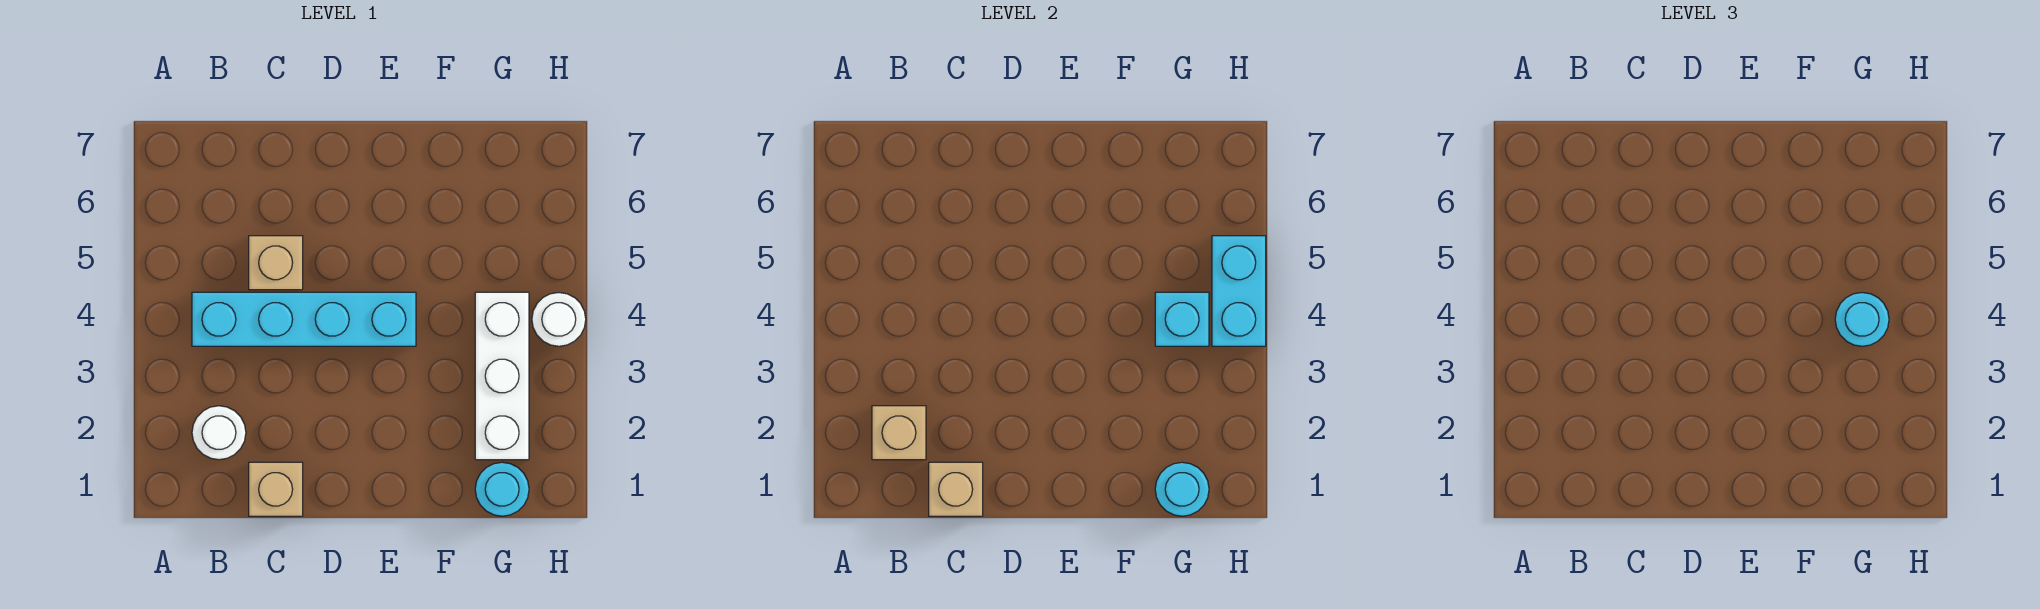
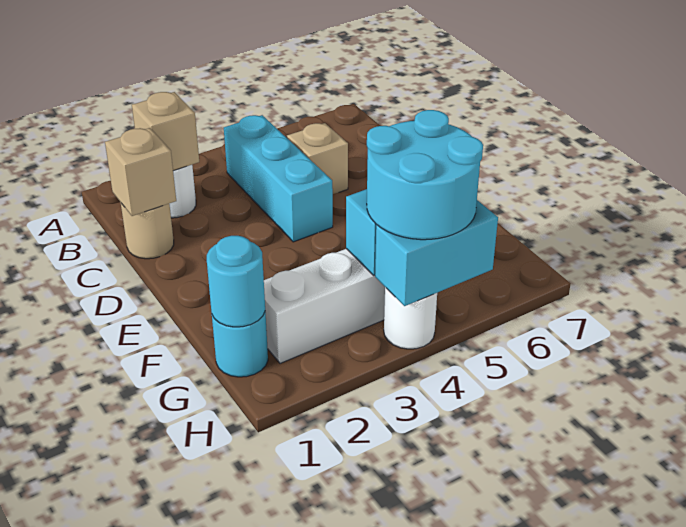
cyan brick B4:E4 level 1 -> cyan brick B4:D4 level 1
tan brick C1 level 1 -> tan round brick C1 level 1
cyan round brick G4 level 3 -> cyan round brick G4:H5 level 3

